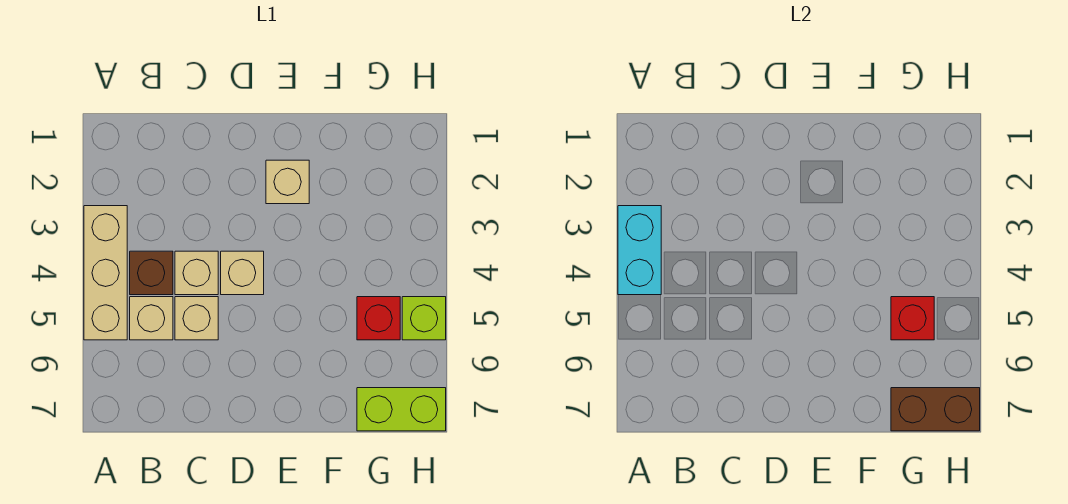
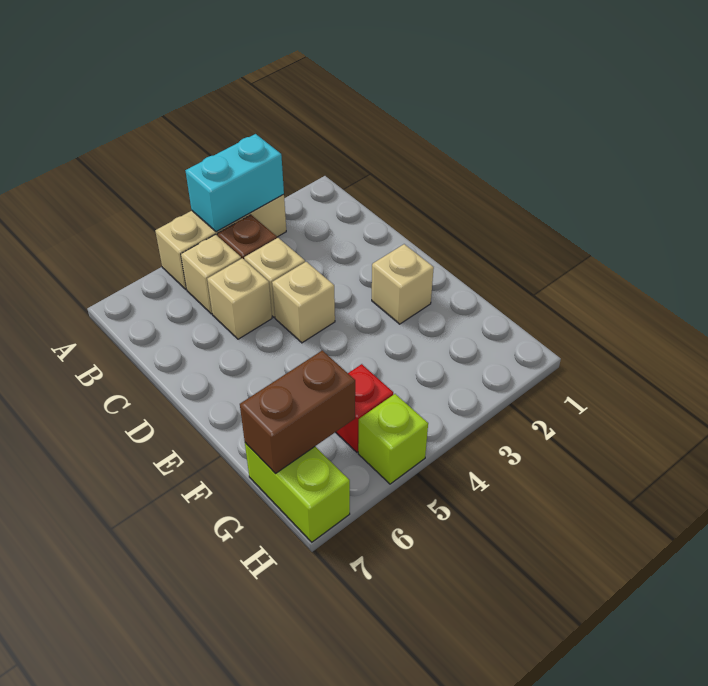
red brick G5 level 2 -> none
brown brick G7:H7 level 2 -> brown brick G6:G7 level 2

